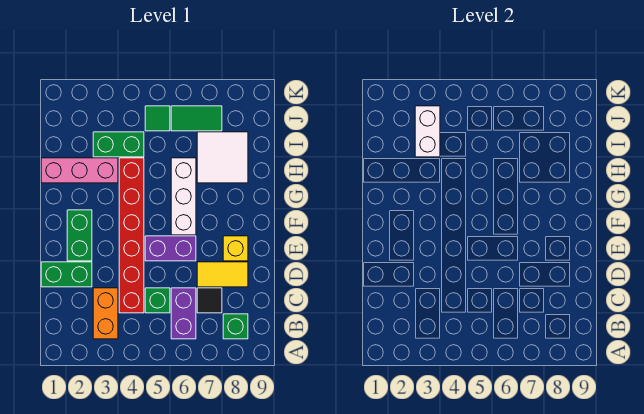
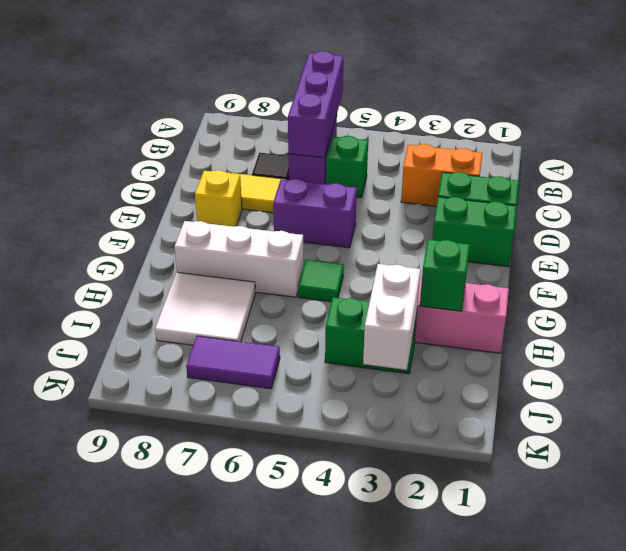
none -> purple brick A6:C6 level 2
orange brick B3:C3 level 1 -> orange brick C2:C3 level 1
green brick B8 level 1 -> green brick H2 level 2
red brick C4:H4 level 1 -> none
green brick E2:F2 level 1 -> green brick E1:E2 level 1
white brick F6:H6 level 1 -> white brick G6:G8 level 1
green tile J5 level 1 -> green tile G5 level 1
green tile J6:J7 level 1 -> purple tile J6:J7 level 1

